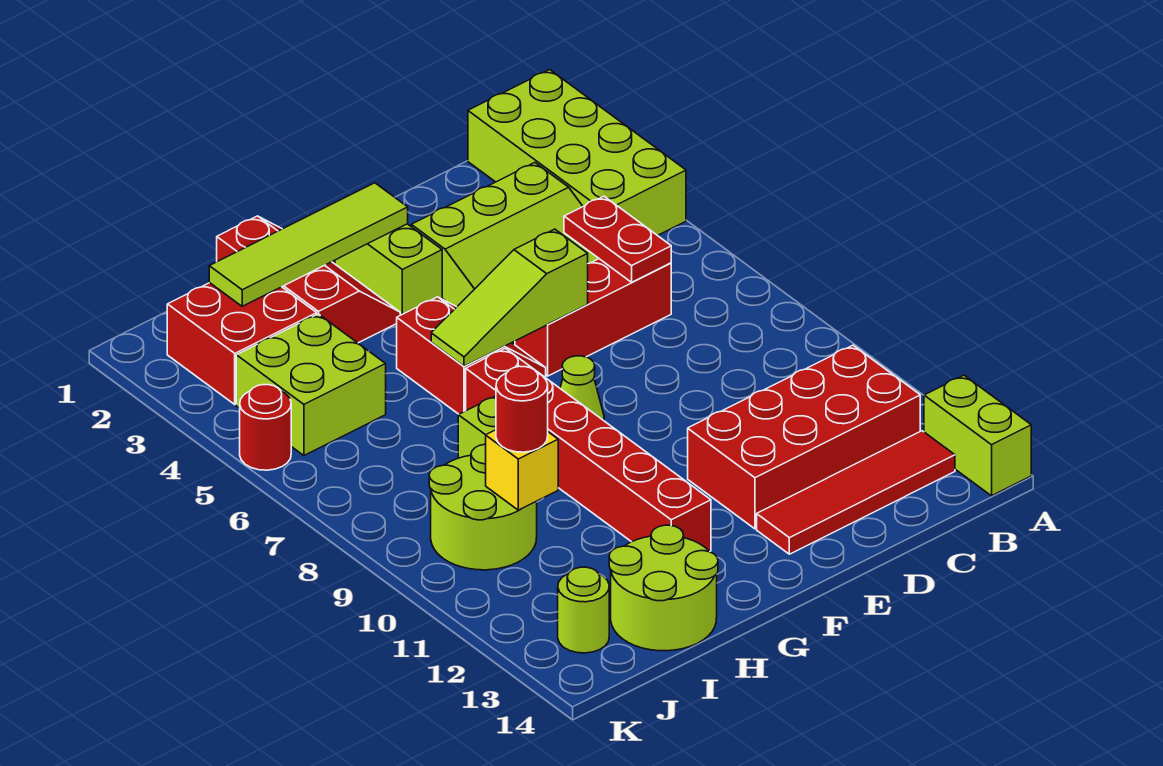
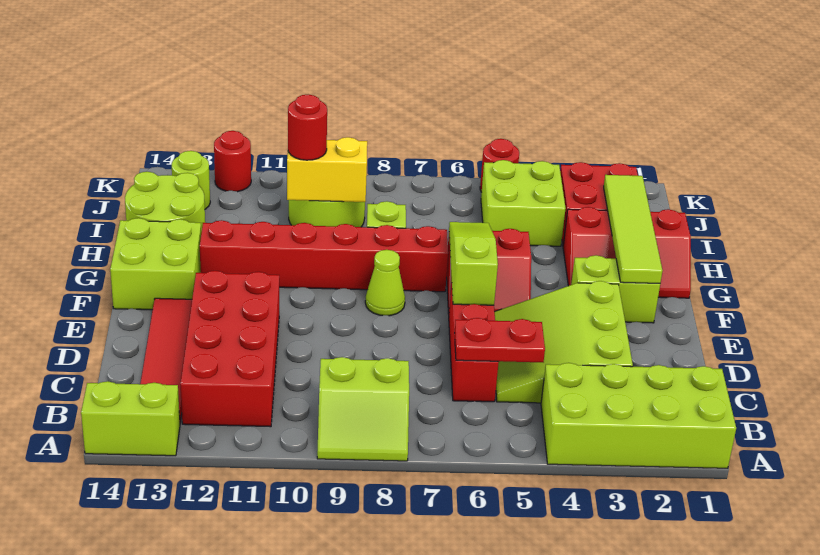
none -> lime slope A8:B9 level 1 top B
none -> lime brick F13:G14 level 1
yellow brick I10 level 2 -> yellow brick I9:I10 level 2
none -> red round brick K12 level 1

